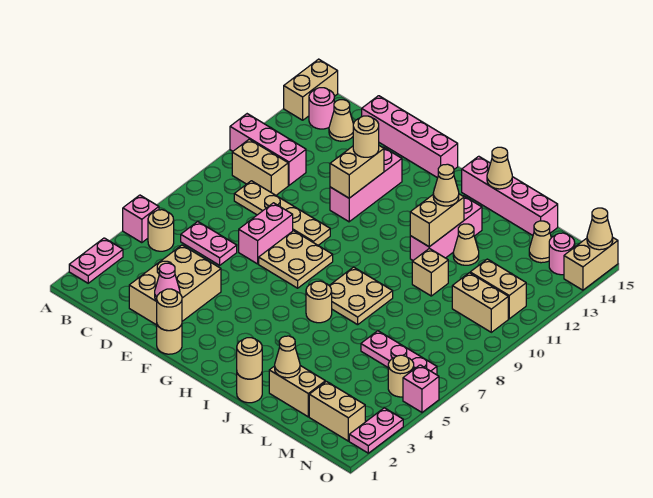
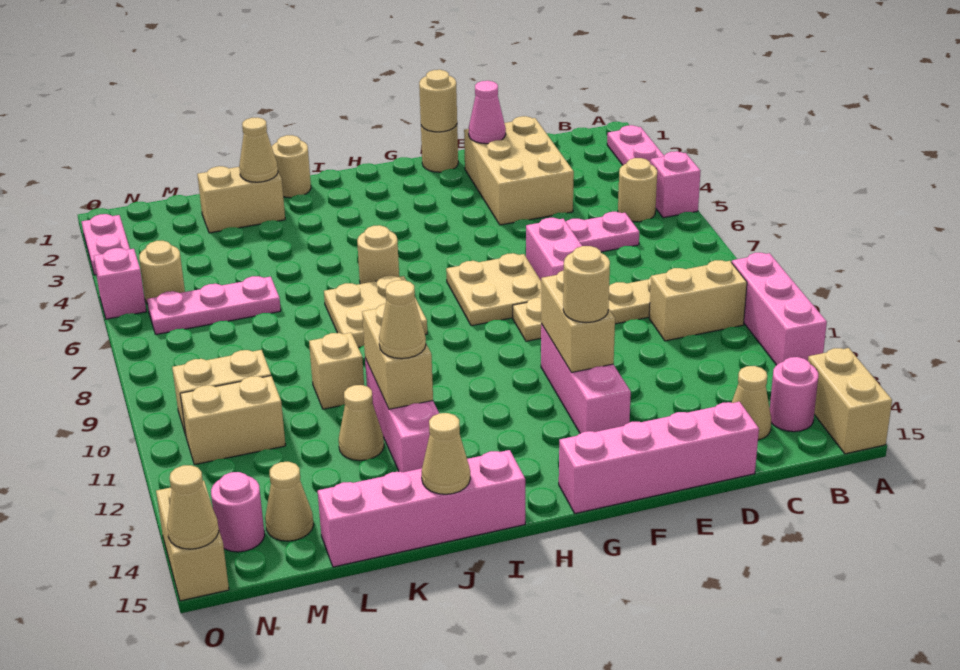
pink brick A11:C11 level 1 -> pink brick A10:A12 level 1
tan round brick J1 level 2 -> none
tan brick M2:N2 level 1 -> none

